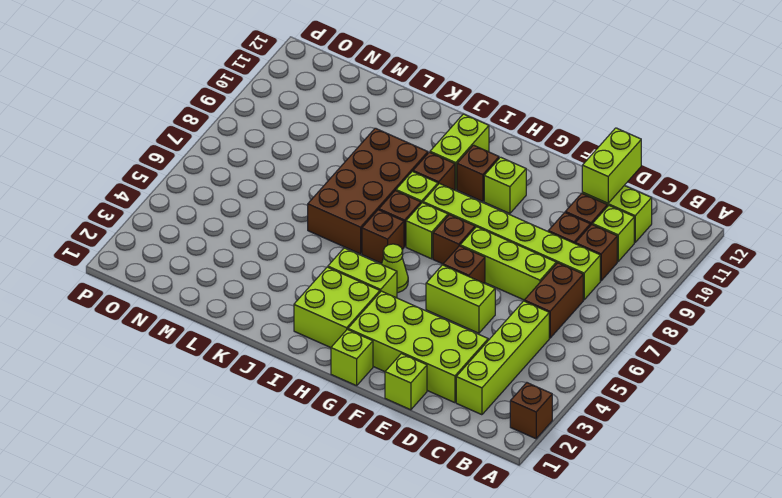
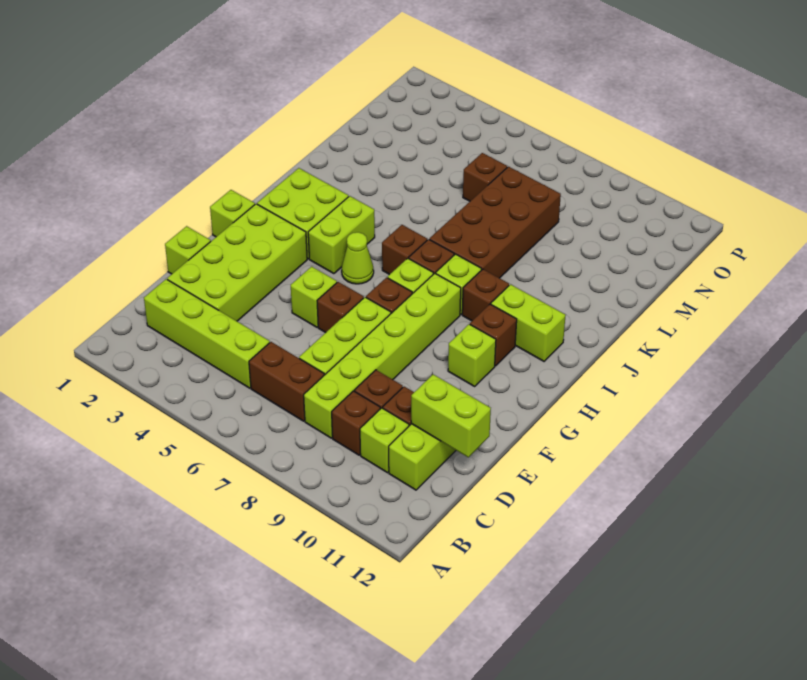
brown brick A2 level 1 -> brown brick M6 level 1
lime brick E5:F5 level 1 -> lime brick F5 level 1
brown brick J6:K9 level 1 -> brown brick J7:M8 level 1

